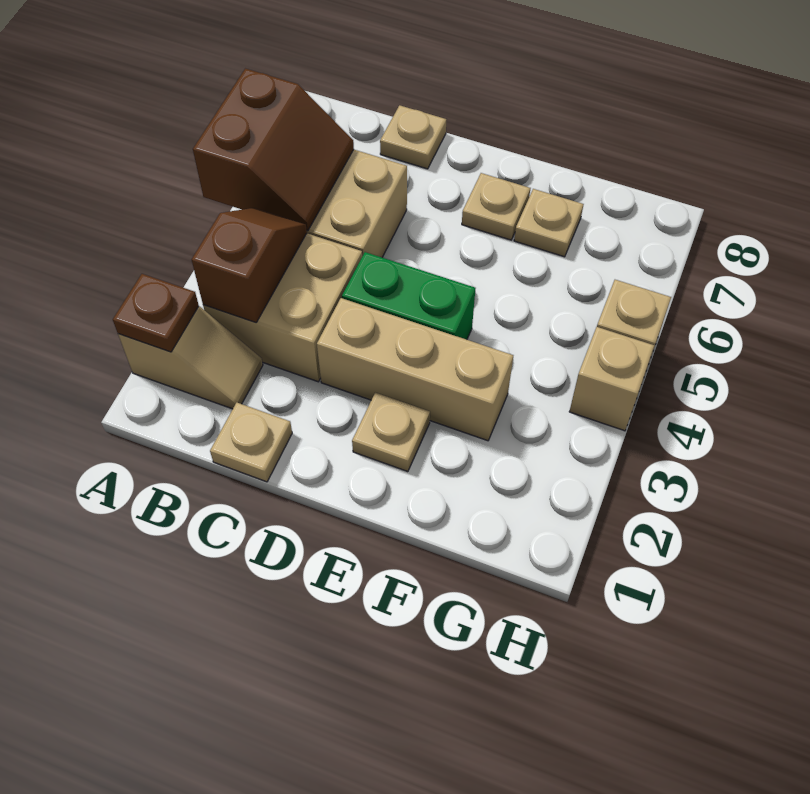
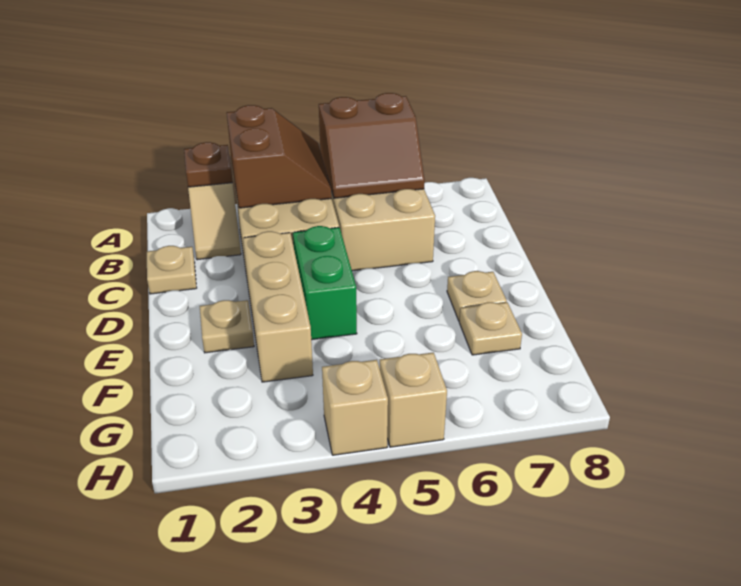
brown slope B3:B4 level 2 top 3 -> brown slope A3:B4 level 2 top 3
tan plate C8 level 1 -> none

